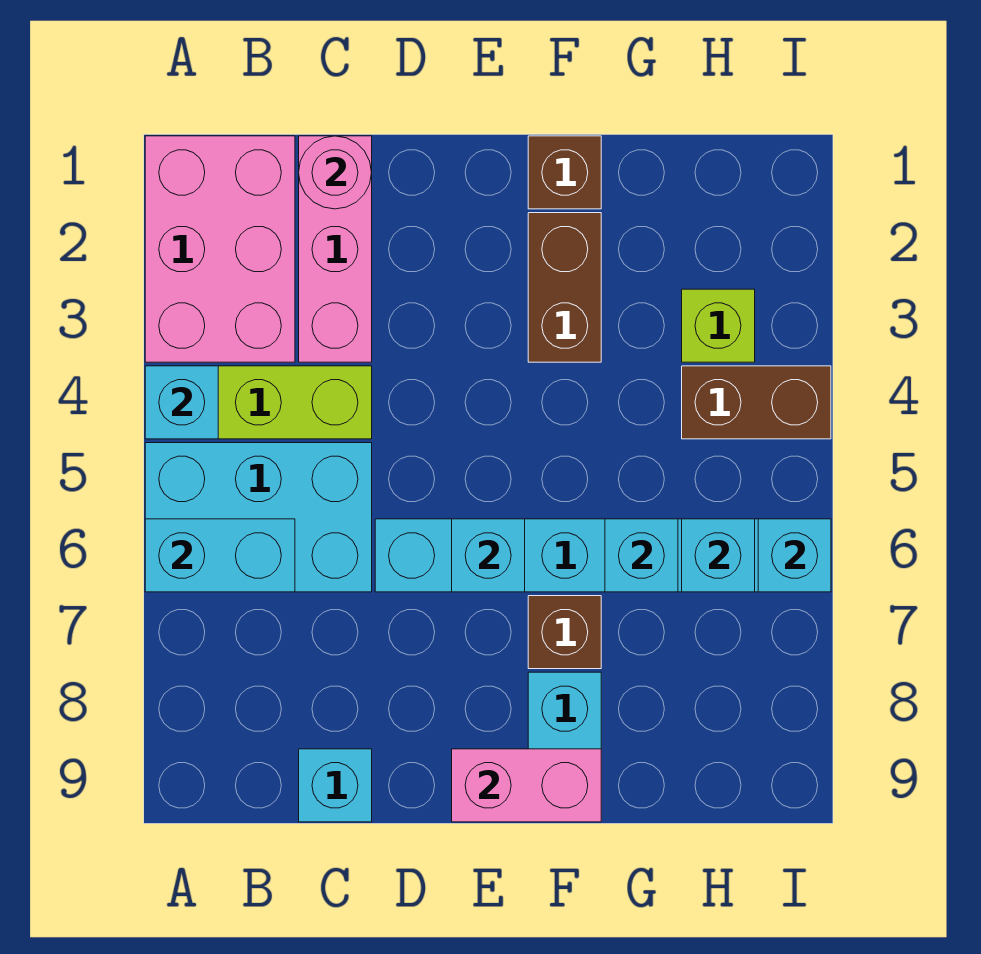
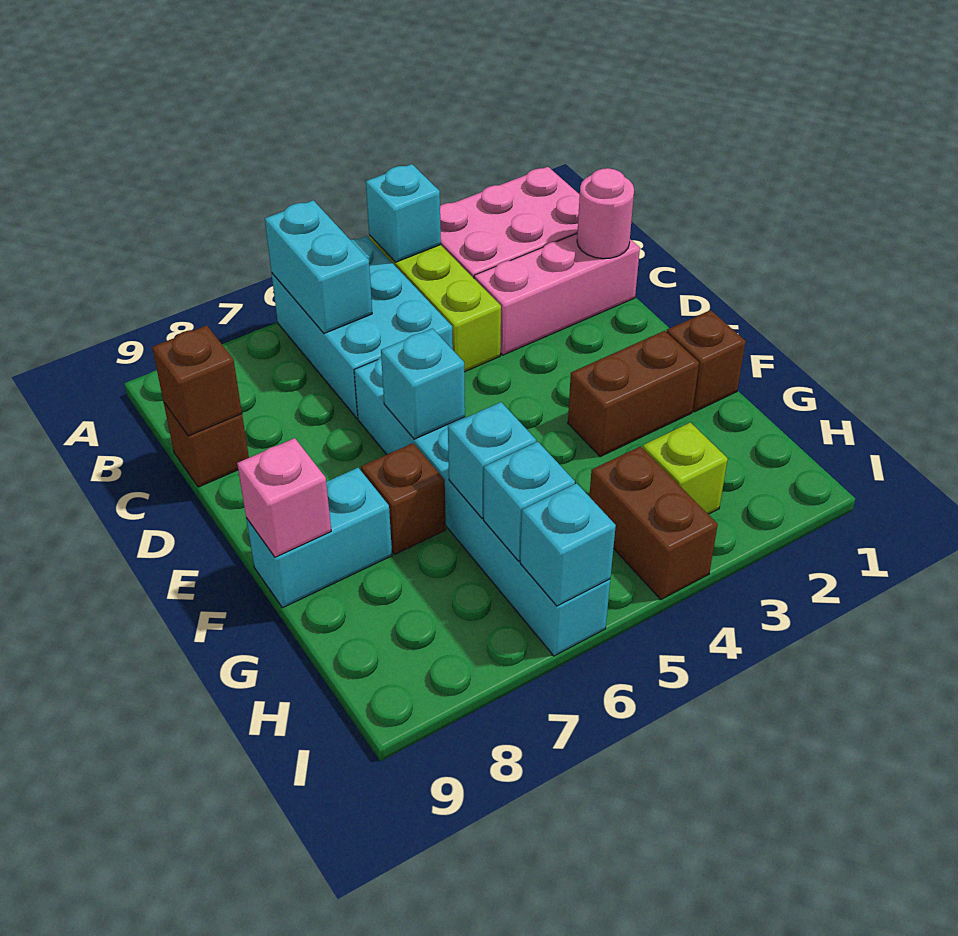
cyan brick C9 level 1 -> brown brick C9 level 1
none -> brown brick C9 level 2
pink brick E9:F9 level 2 -> pink brick F9 level 2

